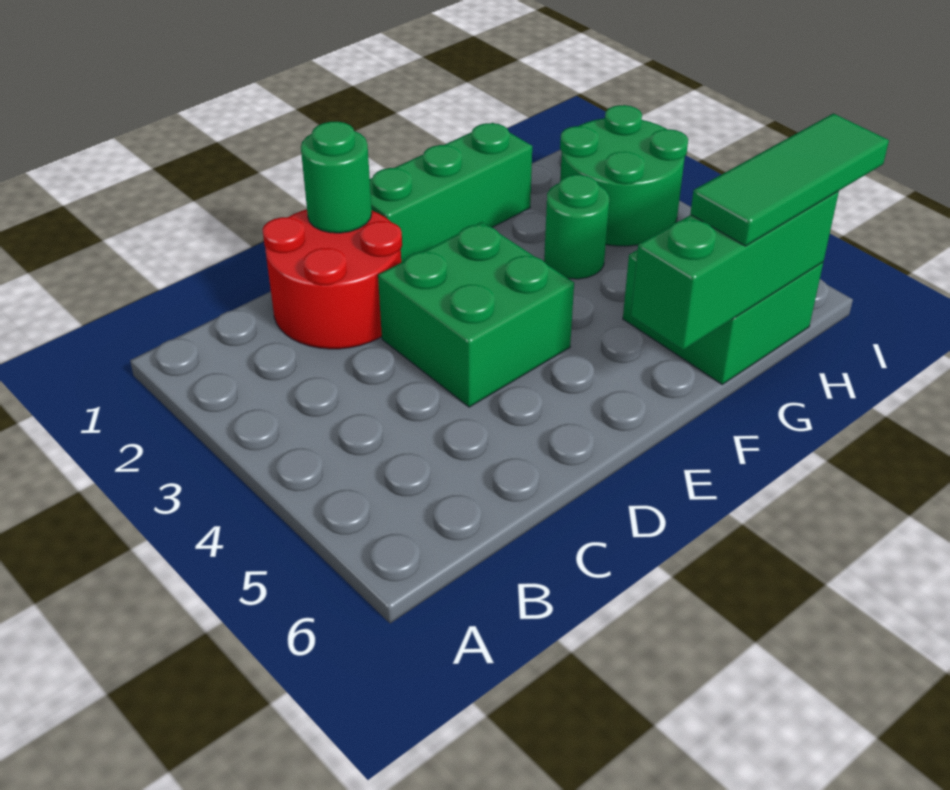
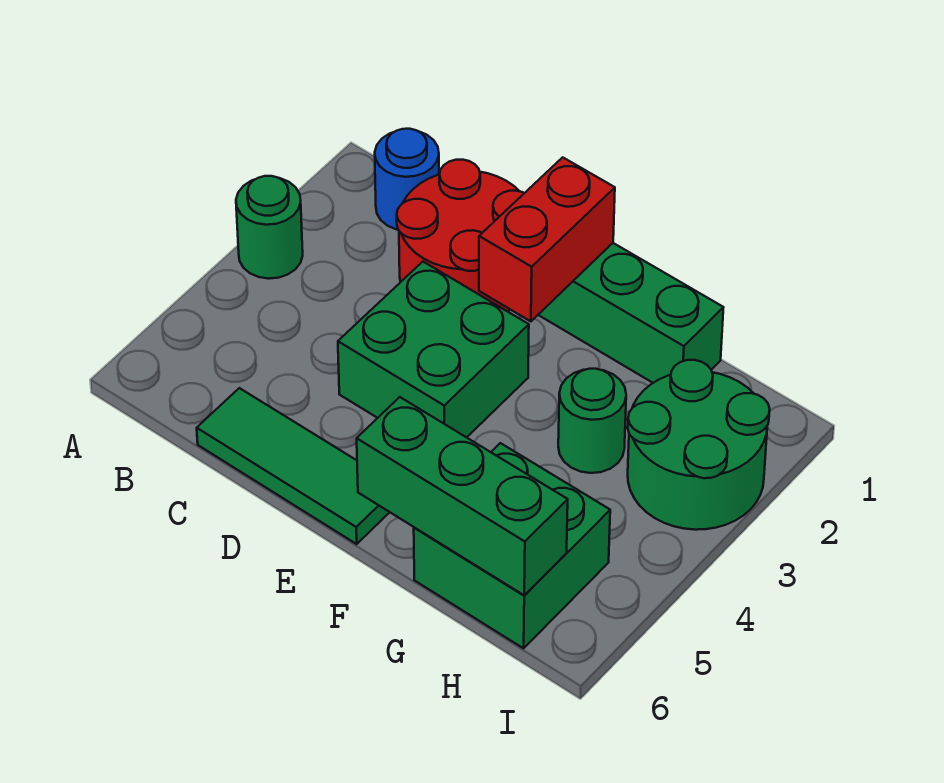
none -> blue round brick B1 level 1
green round brick D1 level 2 -> green round brick A3 level 1
none -> red brick E1:E2 level 2
green tile G6:I6 level 3 -> green tile C6:E6 level 1

